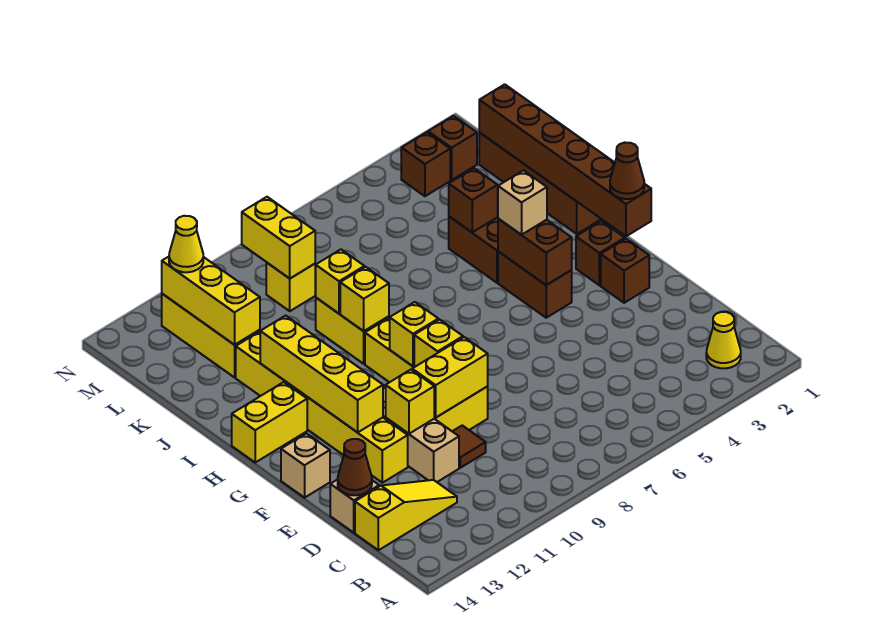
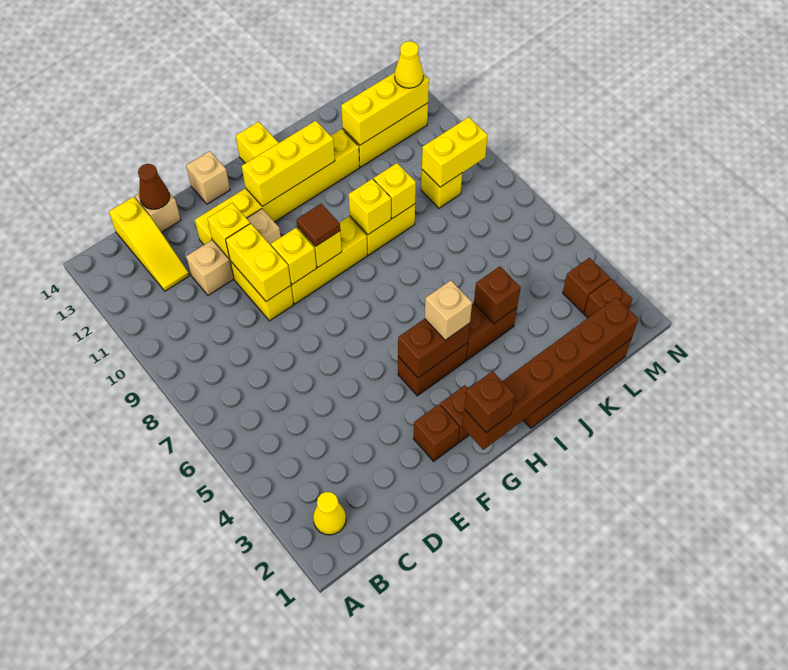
brown tile D10 level 1 -> brown tile G9 level 3
yellow brick F12:I12 level 2 -> yellow brick G12:I12 level 2
brown cone G1 level 3 -> brown brick G1 level 3

